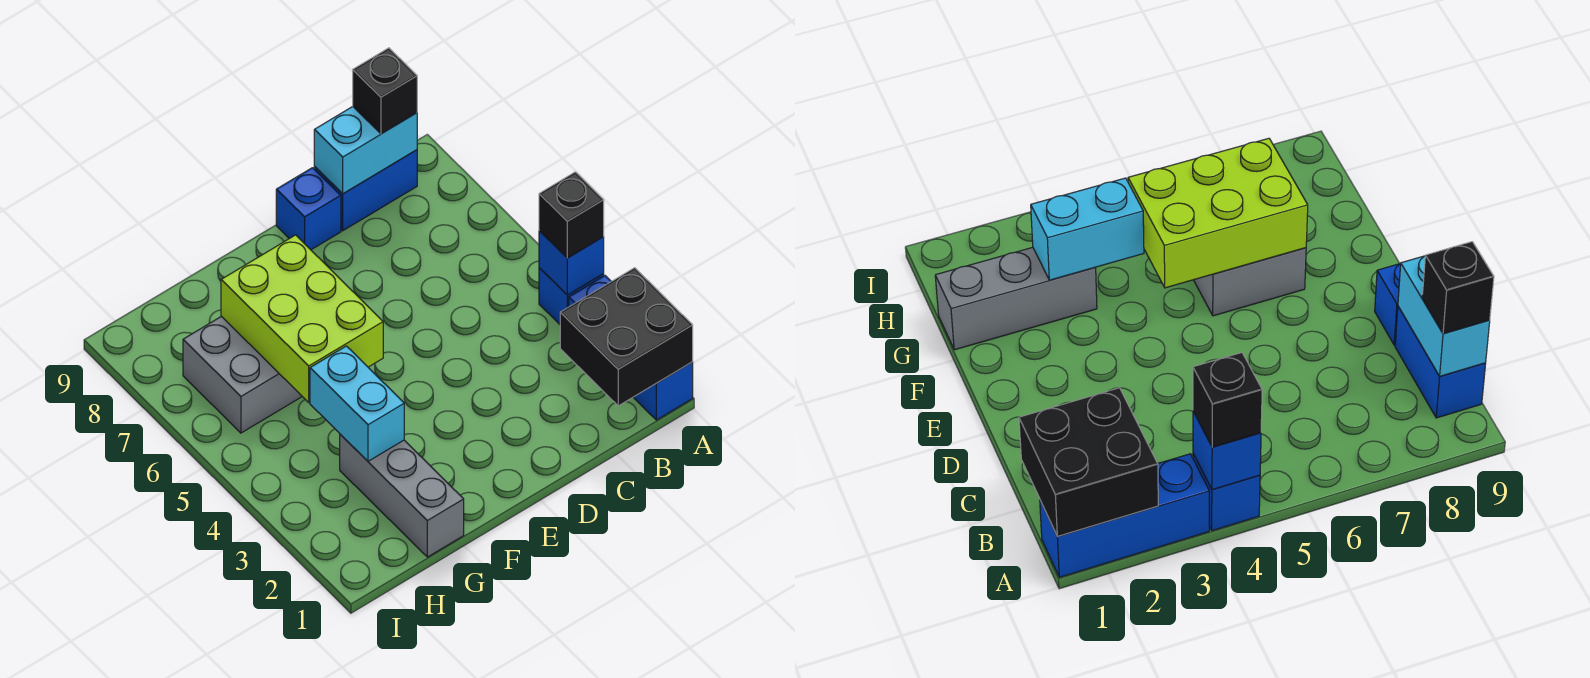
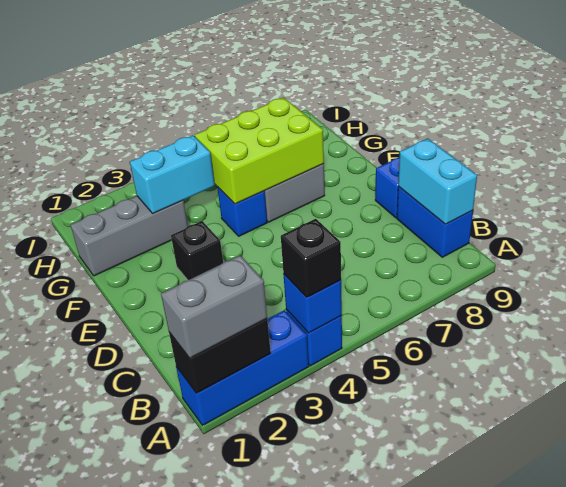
black brick A1:B2 level 2 -> black brick A1:A2 level 2
none -> grey brick A1:A2 level 3
black brick B9 level 3 -> black brick E3 level 1
none -> blue brick F5 level 1

